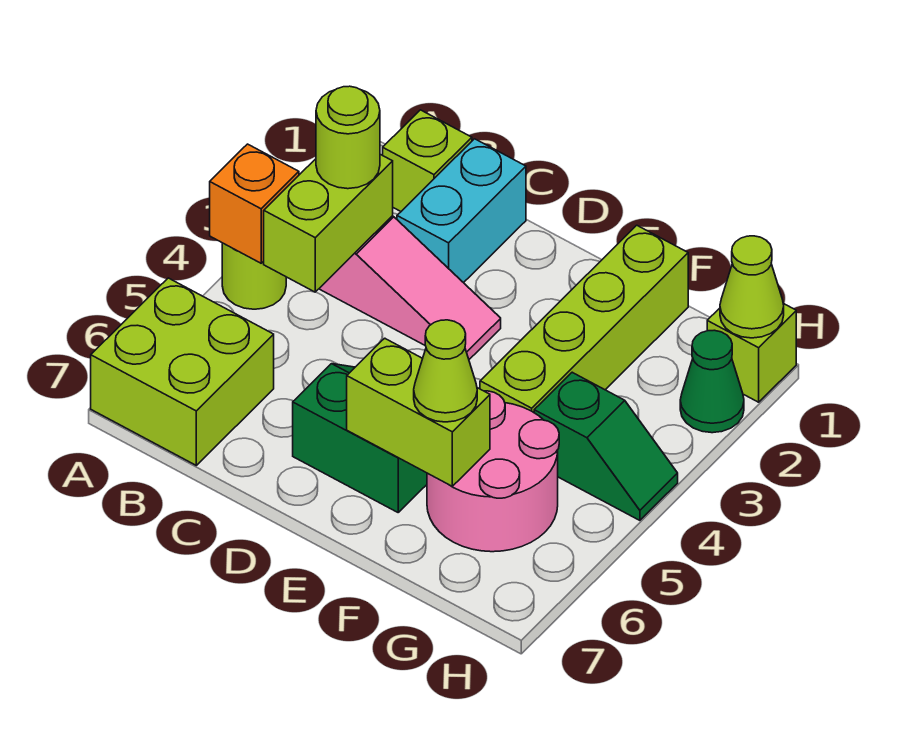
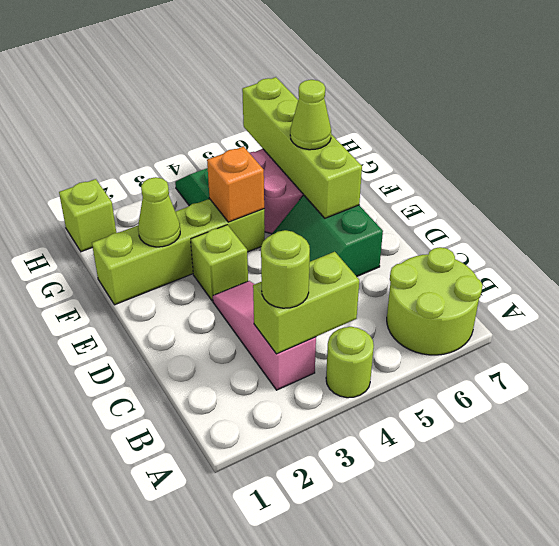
orange brick A4 level 2 -> orange brick F4 level 2
lime brick A6:B7 level 1 -> lime round brick A6:B7 level 1
lime brick B1 level 1 -> lime brick E3 level 1
cyan brick C1:C2 level 1 -> none
lime brick E6:F6 level 2 -> lime brick E6:H6 level 2
lime cone H1 level 2 -> lime cone F2 level 2
green cone H2 level 1 -> none

